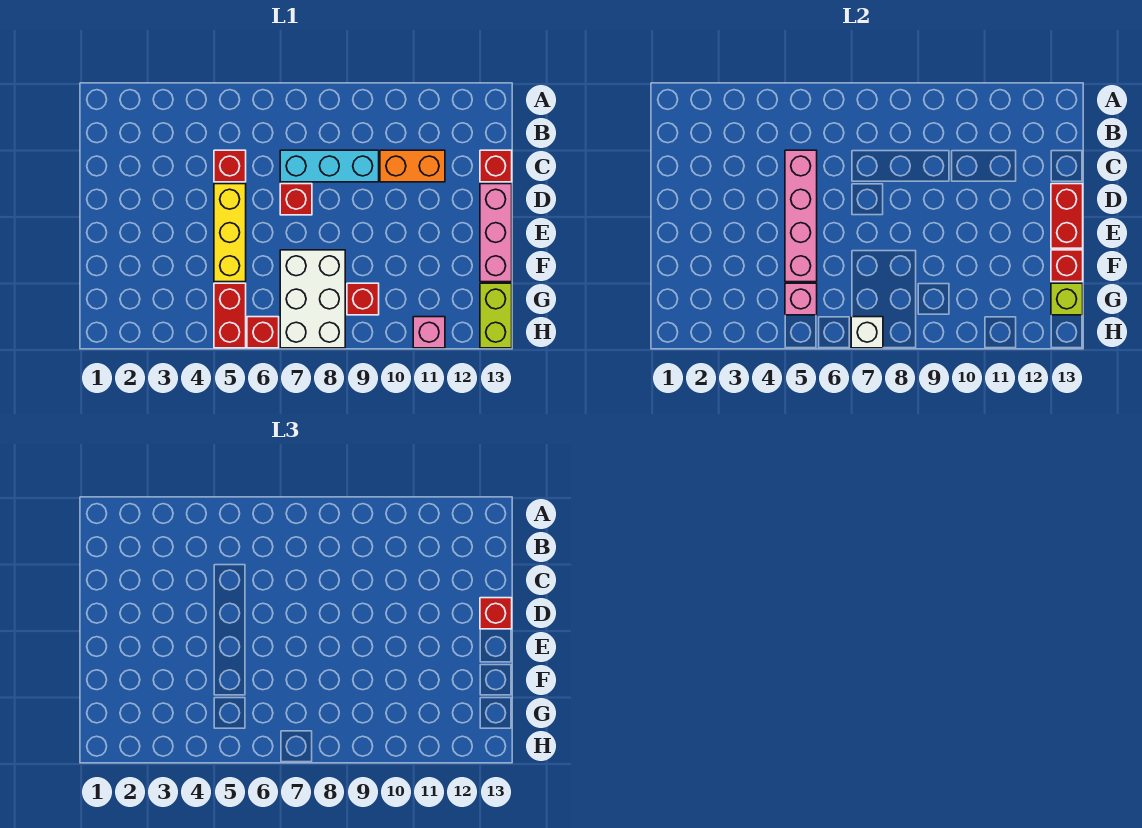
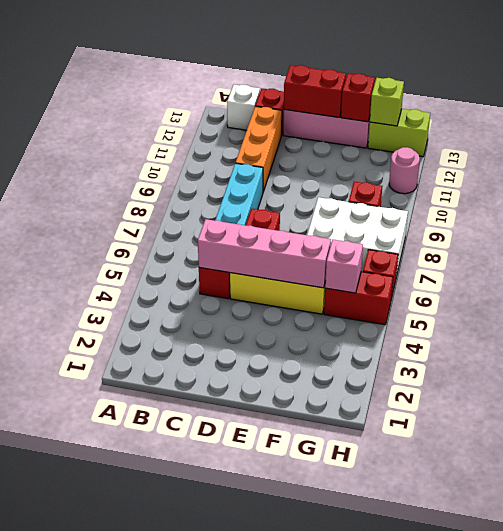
orange brick C10:C11 level 1 -> orange brick C10:C12 level 1
red brick D13 level 3 -> none
white brick H7 level 2 -> white brick B13 level 1
pink brick H11 level 1 -> pink round brick H11 level 1

